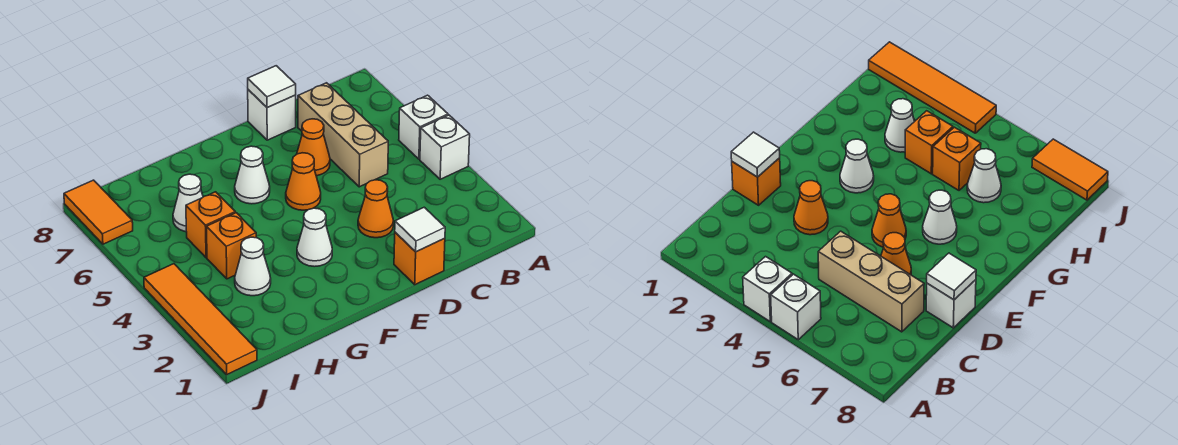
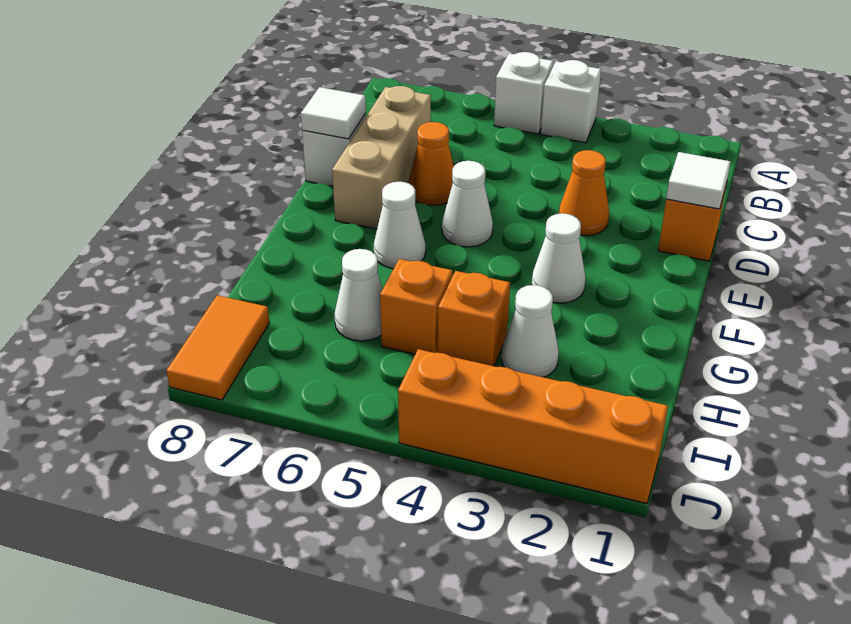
tan brick C5:C7 level 1 -> tan brick C7:E7 level 1
orange cone E5 level 1 -> white cone E5 level 1
orange tile J1:J4 level 1 -> orange brick J1:J4 level 1
orange tile J7:J8 level 1 -> orange tile I8:J8 level 1

